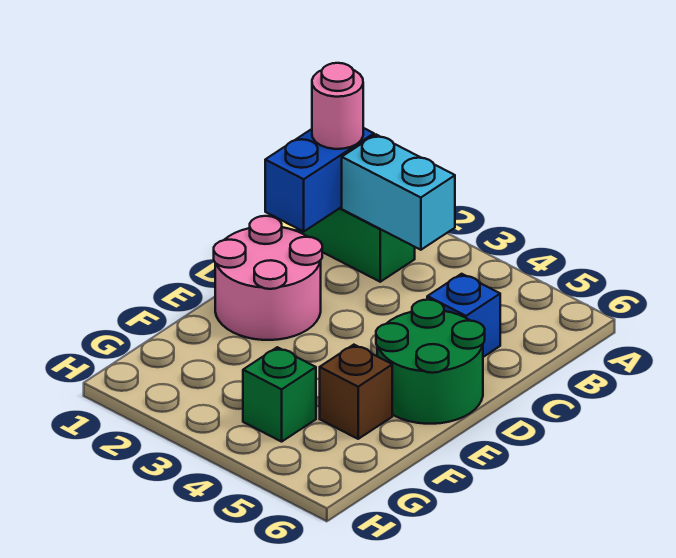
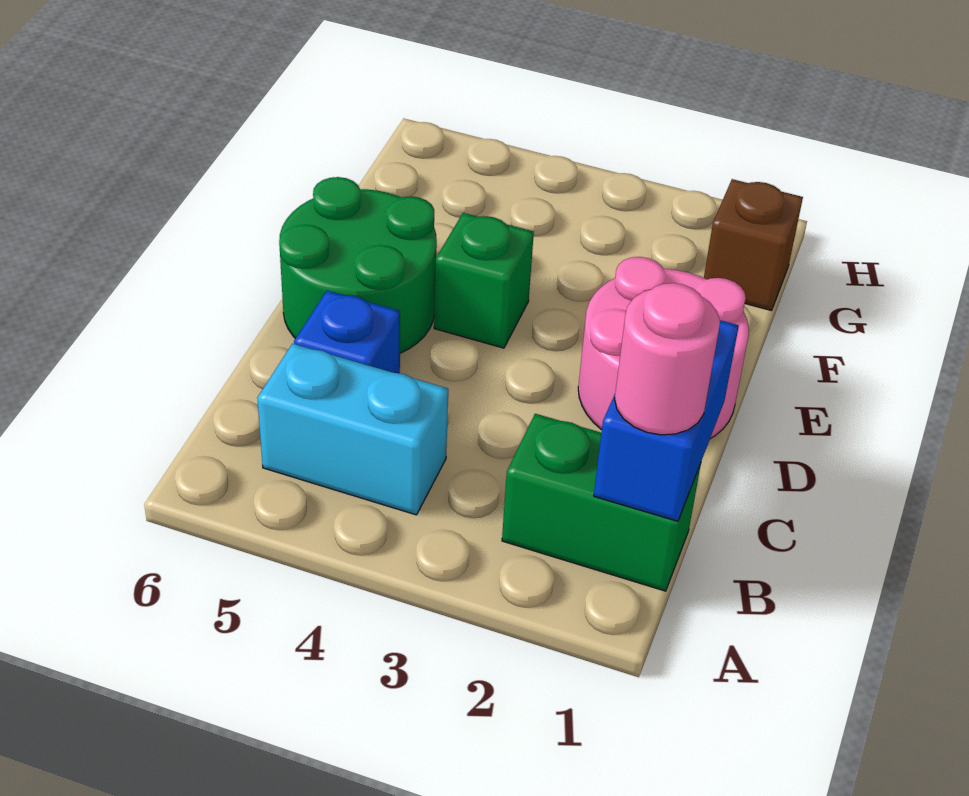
cyan brick B2:B3 level 2 -> cyan brick B4:B5 level 1
brown brick F5 level 1 -> brown brick G1 level 1
green brick G4 level 1 -> green brick E4 level 1

